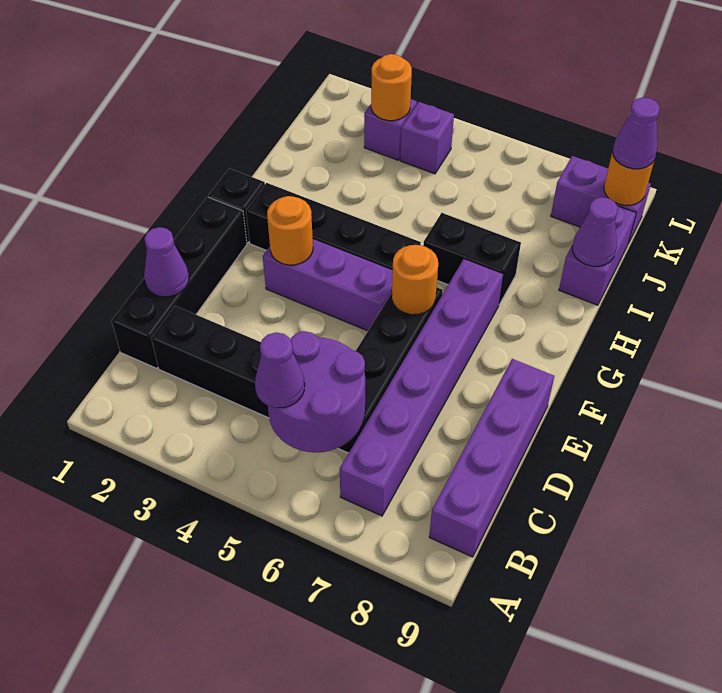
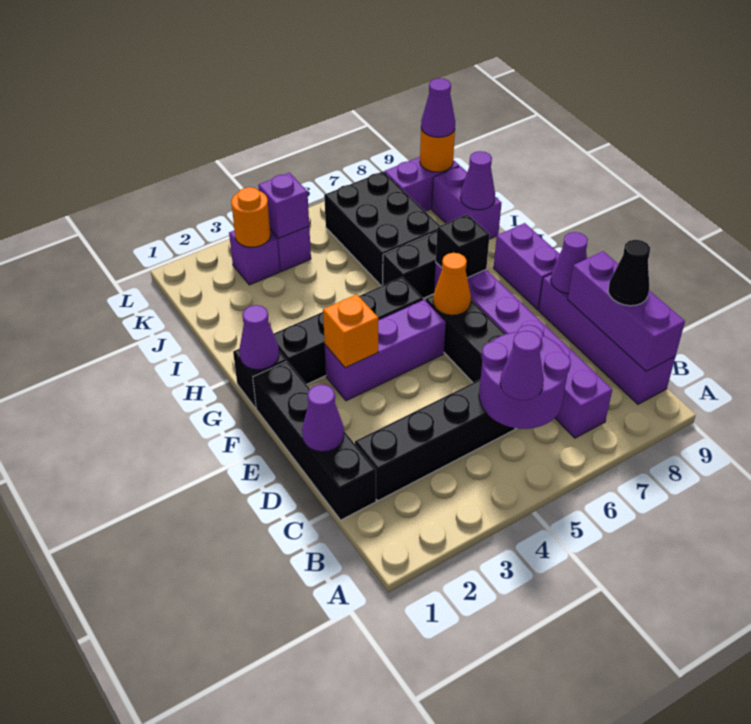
none -> purple brick B9:D9 level 2
none -> black cone C9 level 3
none -> purple cone E9 level 2
orange round brick F3 level 2 -> orange brick F3 level 2
orange round brick F6 level 2 -> orange cone F6 level 2
none -> purple brick F9:G9 level 1
none -> purple cone G1 level 2
none -> black brick G7 level 2
none -> black brick I6:K7 level 1
none -> purple brick K4 level 2

